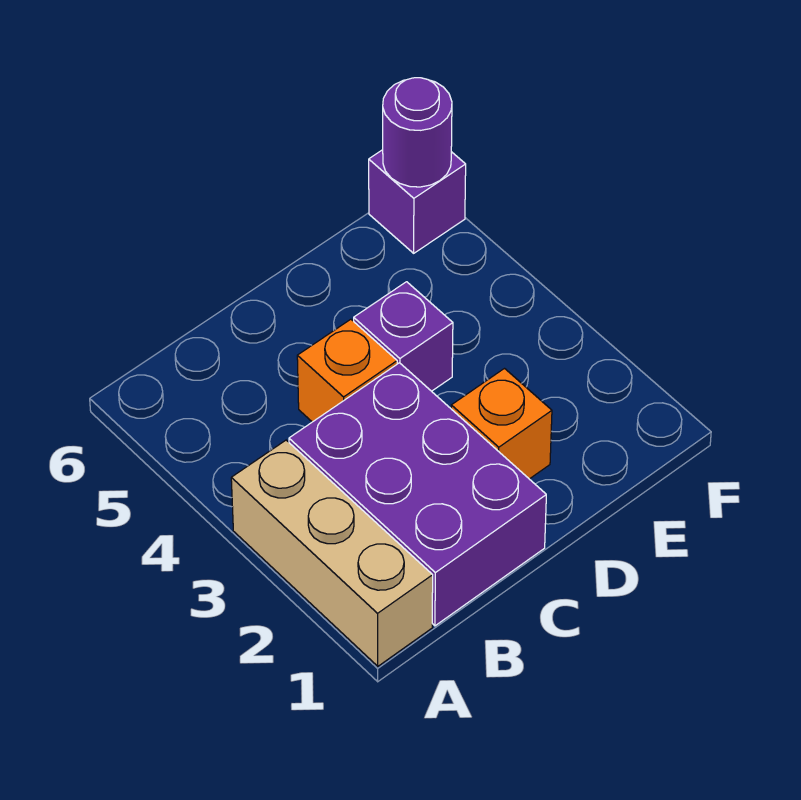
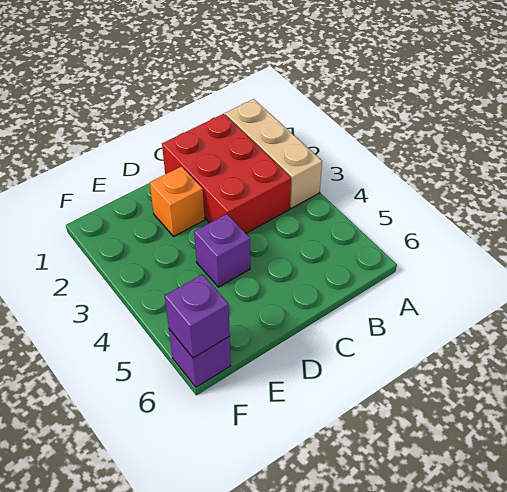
purple brick B1:C3 level 1 -> red brick B1:C3 level 1
orange brick C4 level 1 -> none
purple round brick F6 level 2 -> purple brick F6 level 2

